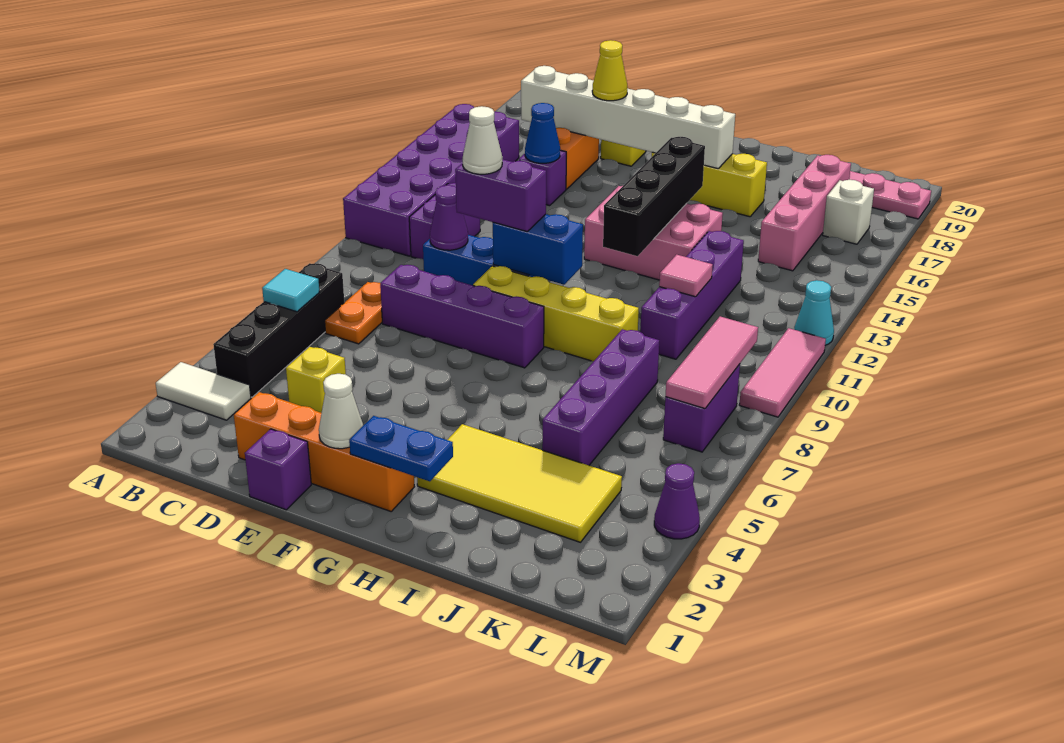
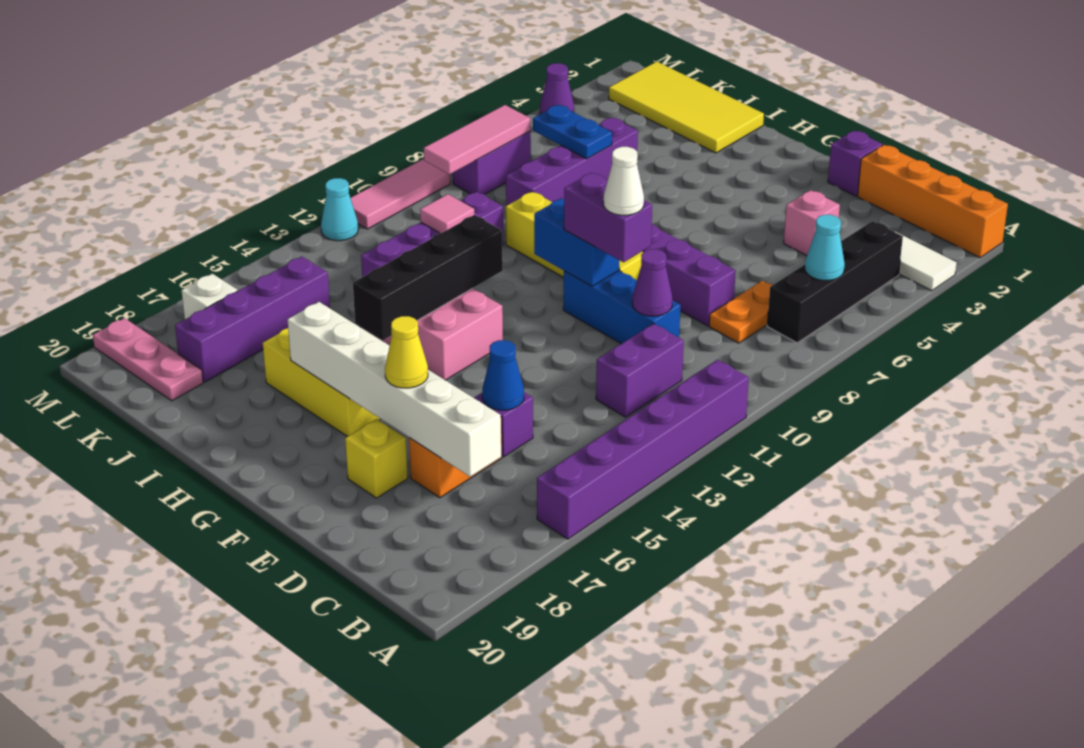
purple brick A11:B16 level 1 -> purple brick A11:A16 level 1
cyan tile B6 level 2 -> cyan cone B6 level 2
orange brick D2:G2 level 1 -> orange brick A1:D1 level 1
yellow brick D4 level 1 -> pink brick D4 level 1
white cone F2 level 2 -> none
blue plate G2:H2 level 2 -> blue plate J6:K6 level 2
yellow tile H3:K4 level 1 -> yellow tile I1:L2 level 1
pink brick K15:K18 level 1 -> purple brick K15:K18 level 1

